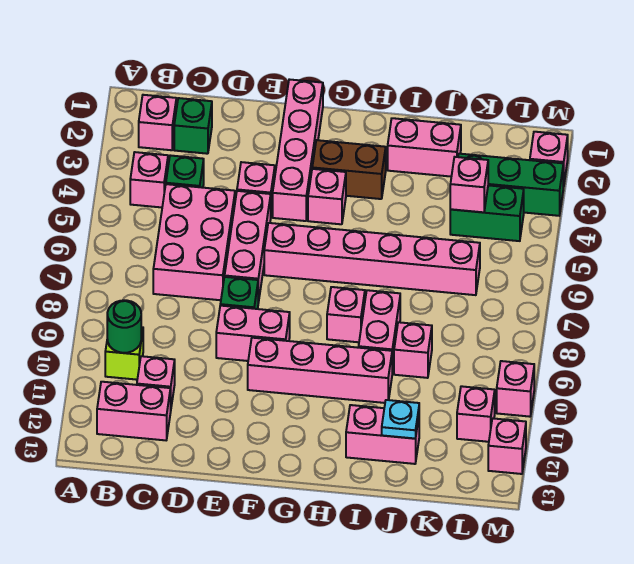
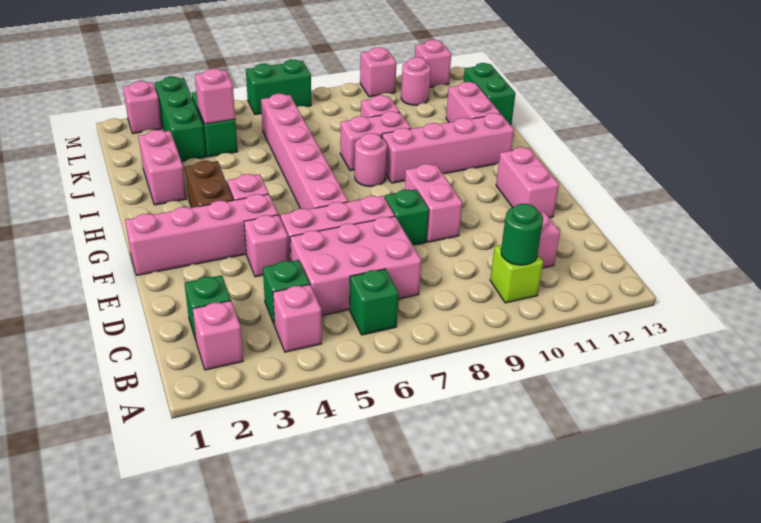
none -> green brick B6 level 1
pink brick B12:C12 level 1 -> pink brick E12:F12 level 1
pink brick F10:I10 level 1 -> pink brick H9:H12 level 1
pink brick H8 level 1 -> pink round brick H8 level 1
cyan plate J12 level 2 -> none
none -> green brick J13:K13 level 1
pink brick L11 level 1 -> pink round brick L11 level 1
none -> green brick M6:M7 level 1

